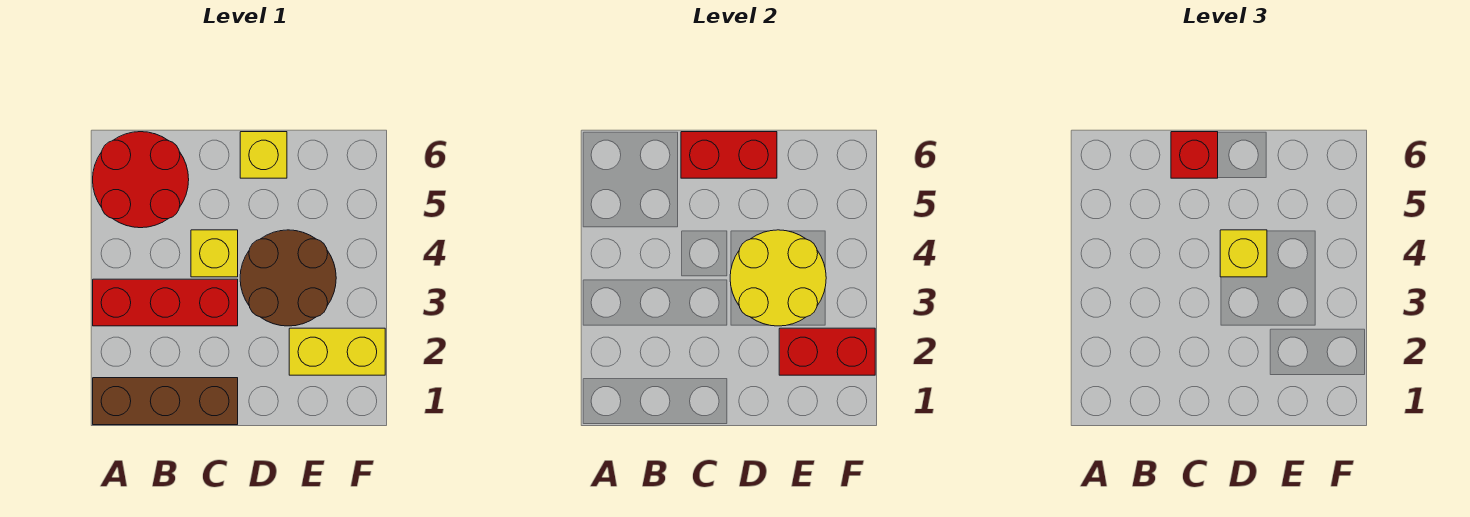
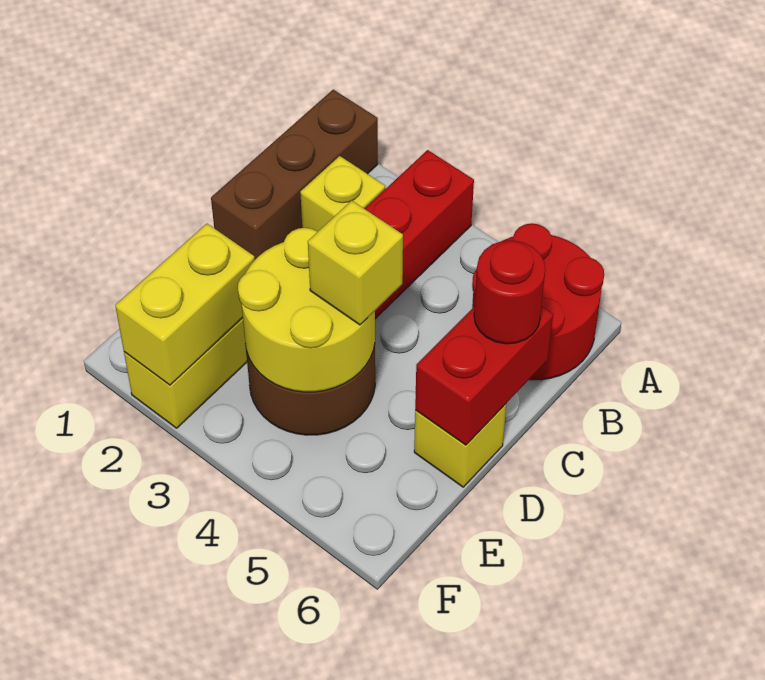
yellow brick C4 level 1 -> yellow brick B2 level 1
red brick C6 level 3 -> red round brick C6 level 3
red brick E2:F2 level 2 -> yellow brick E2:F2 level 2

